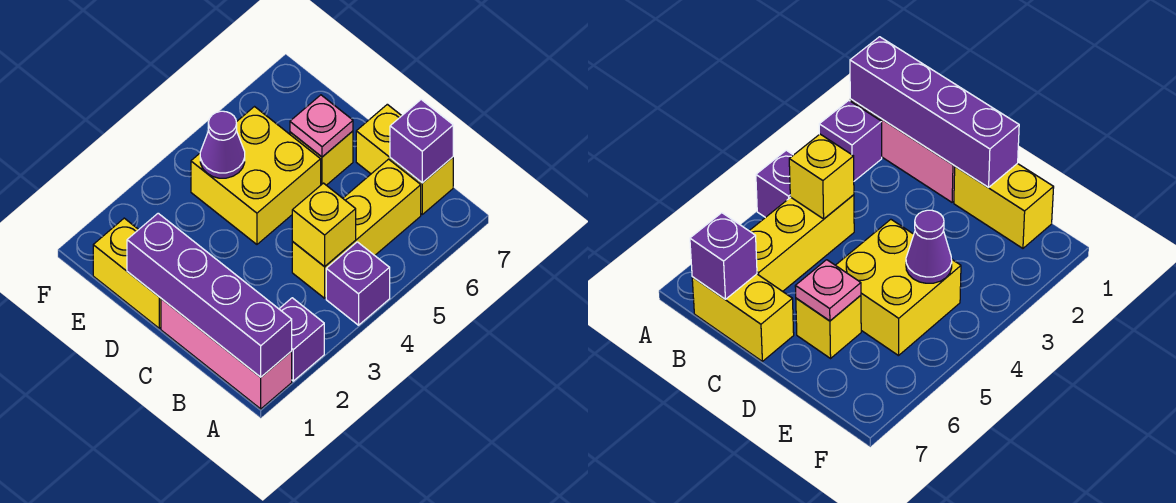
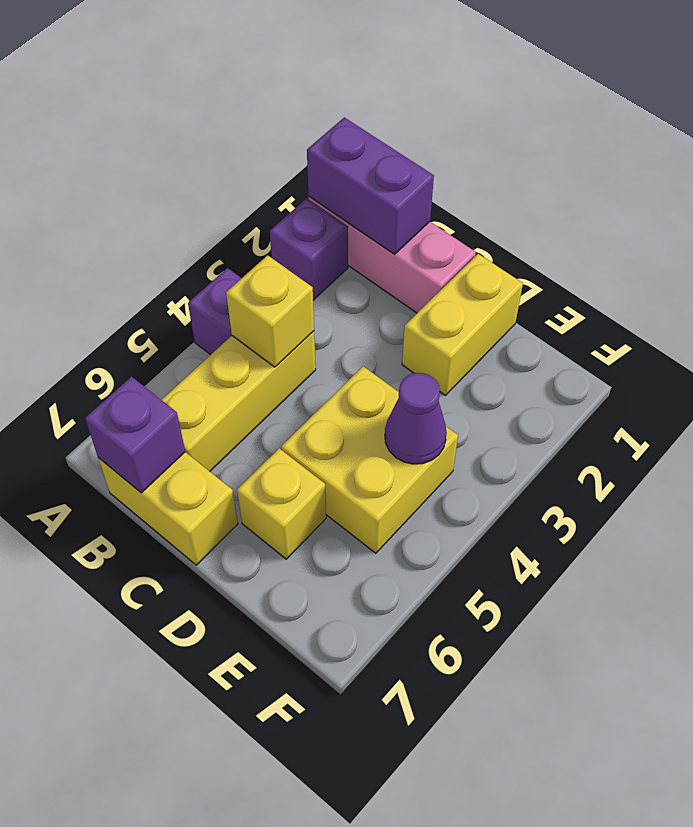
purple brick A1:D1 level 2 -> purple brick A1:B1 level 2
yellow brick D1:E1 level 1 -> yellow brick D1:D2 level 1
pink plate D6 level 2 -> none

